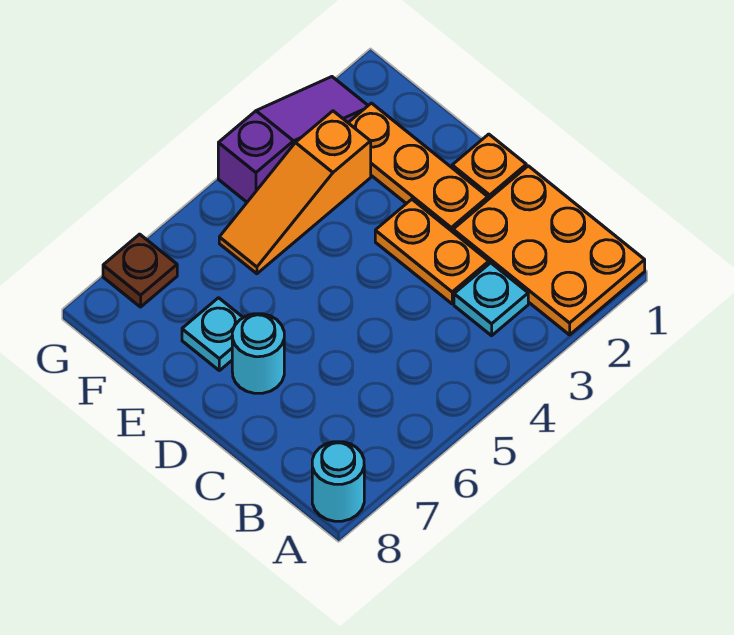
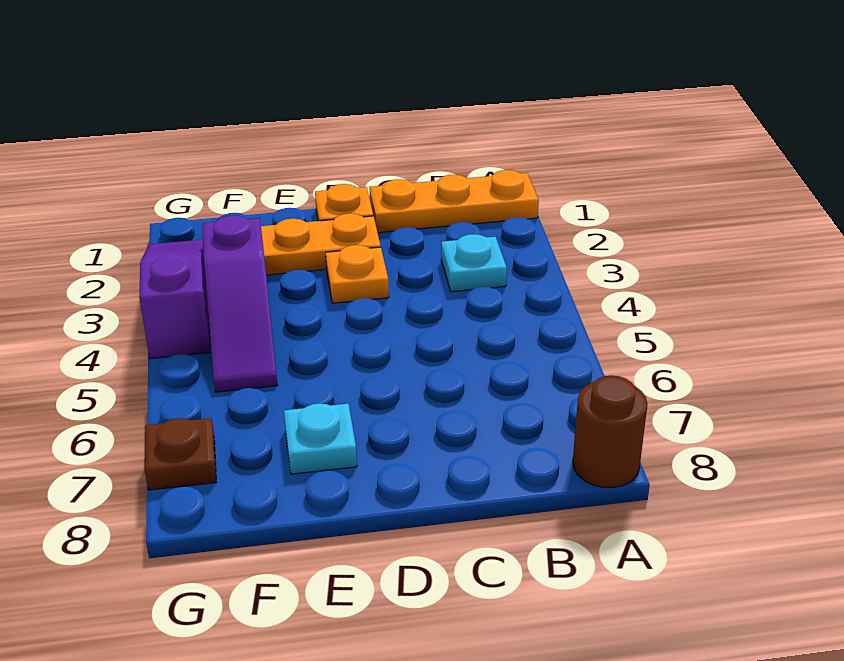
orange plate A1:C2 level 1 -> orange plate A1:C1 level 1
cyan round brick A8 level 1 -> brown round brick A8 level 1
orange plate C3:D3 level 1 -> orange plate D3 level 1
cyan round brick D7 level 1 -> none
orange slope F3:F5 level 1 top 3 -> purple slope F3:F5 level 1 top 3

